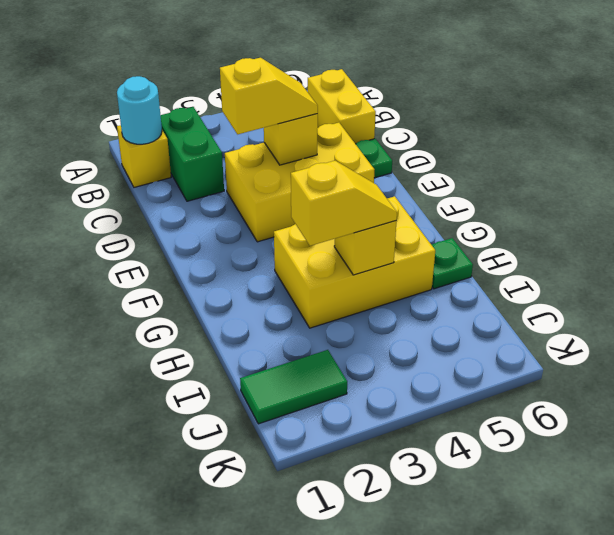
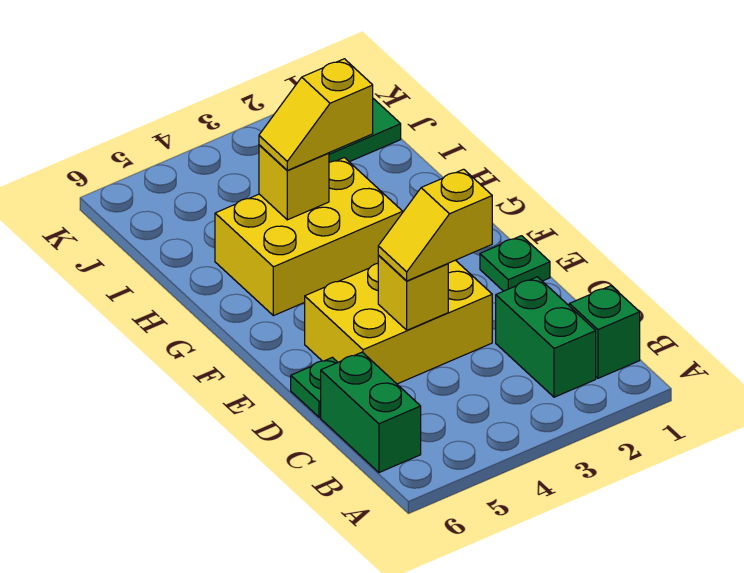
yellow brick B1 level 1 -> green brick B1 level 1
cyan round brick B1 level 2 -> none
yellow brick B6:C6 level 1 -> green brick B6:C6 level 1
green plate H6 level 1 -> green plate E1 level 1

